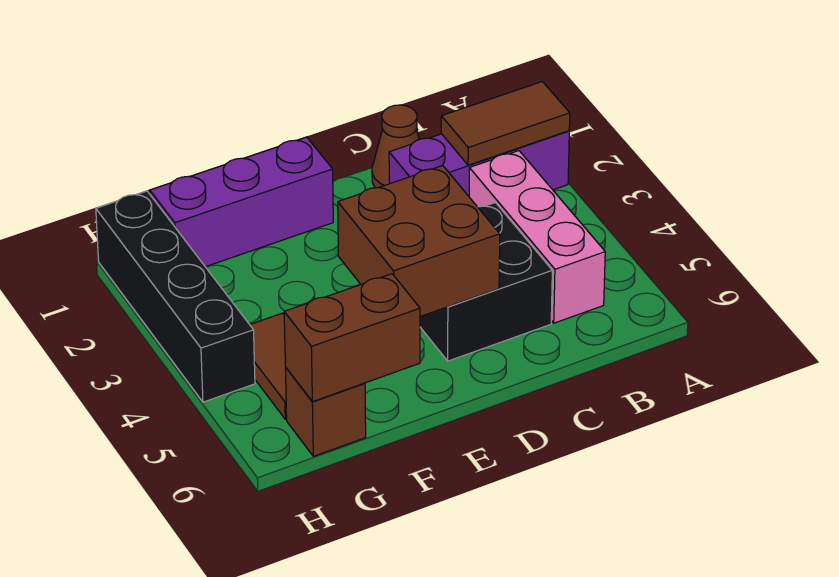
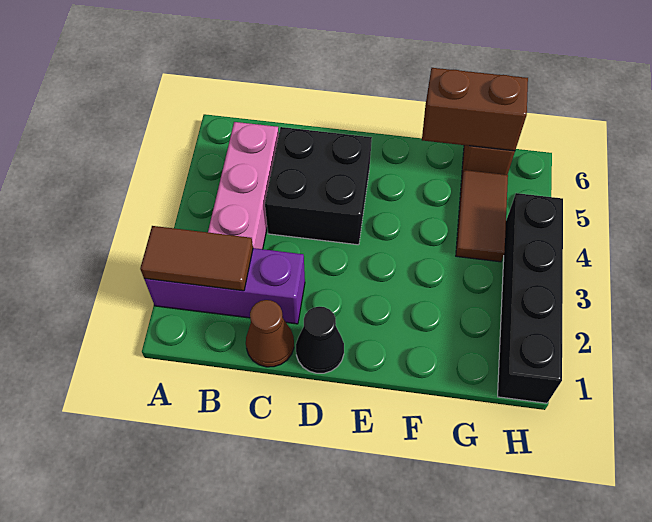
none -> black cone D1 level 1
brown brick D4:E5 level 2 -> none
purple brick E1:G1 level 1 -> none

